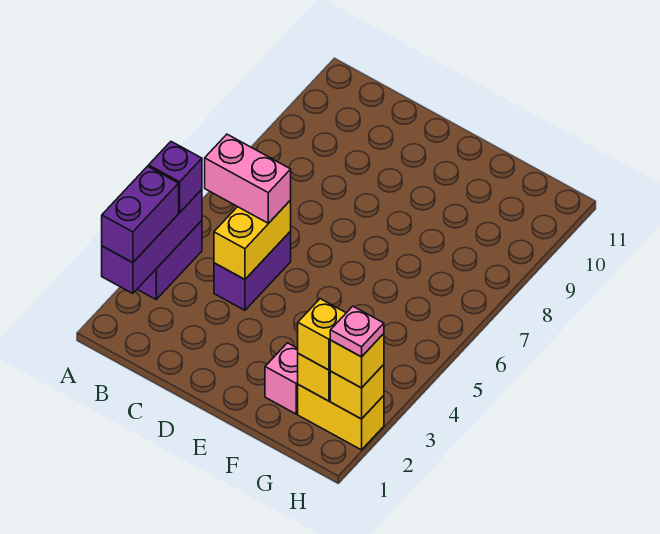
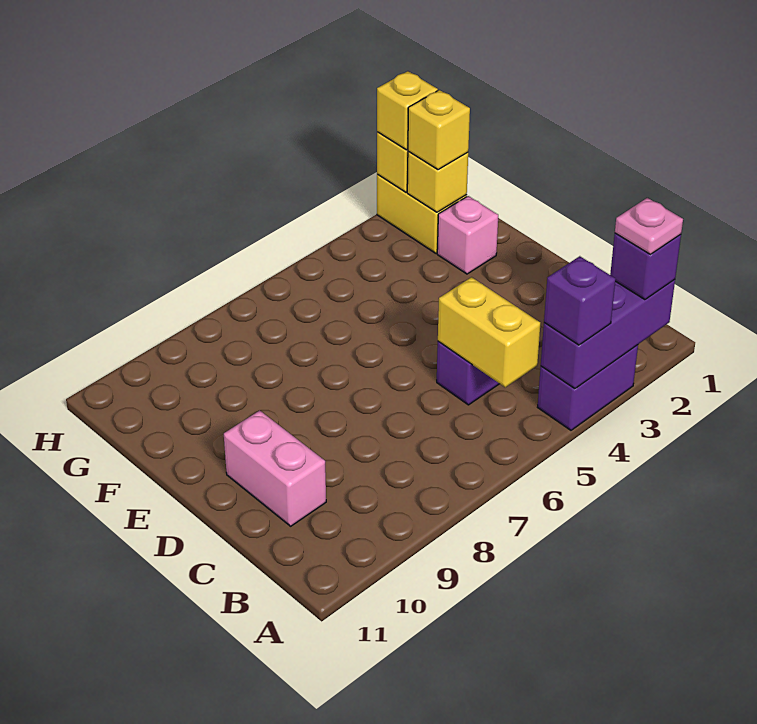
purple brick A2:A3 level 3 -> purple brick A2 level 3
pink brick B5:C5 level 3 -> pink brick C10:D10 level 1
yellow brick C4:C5 level 2 -> yellow brick B5:C5 level 2
pink plate H2 level 4 -> pink plate A2 level 4

